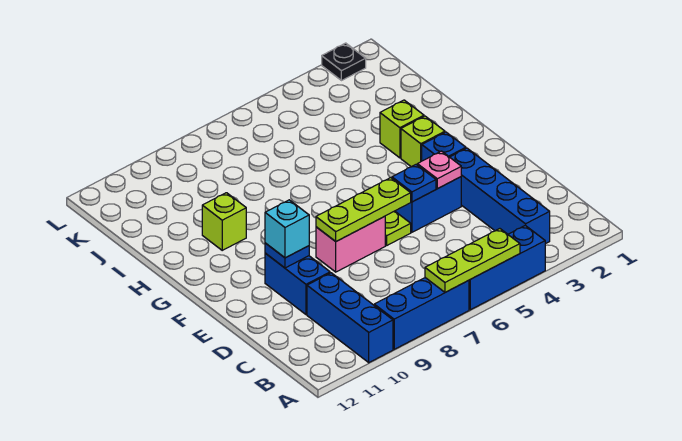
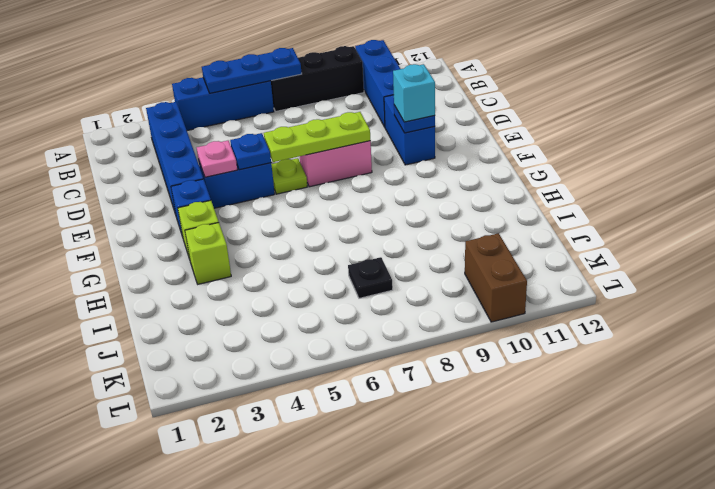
lime plate A5:A7 level 2 -> blue plate A5:A7 level 2
blue brick A7:A9 level 1 -> black brick A7:A9 level 1
lime brick H10 level 1 -> none
none -> brown brick K10:L10 level 1
black plate L2 level 1 -> black plate J7 level 1

